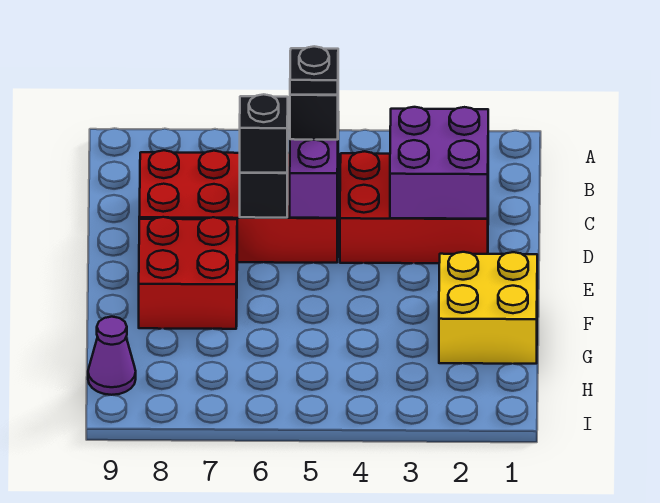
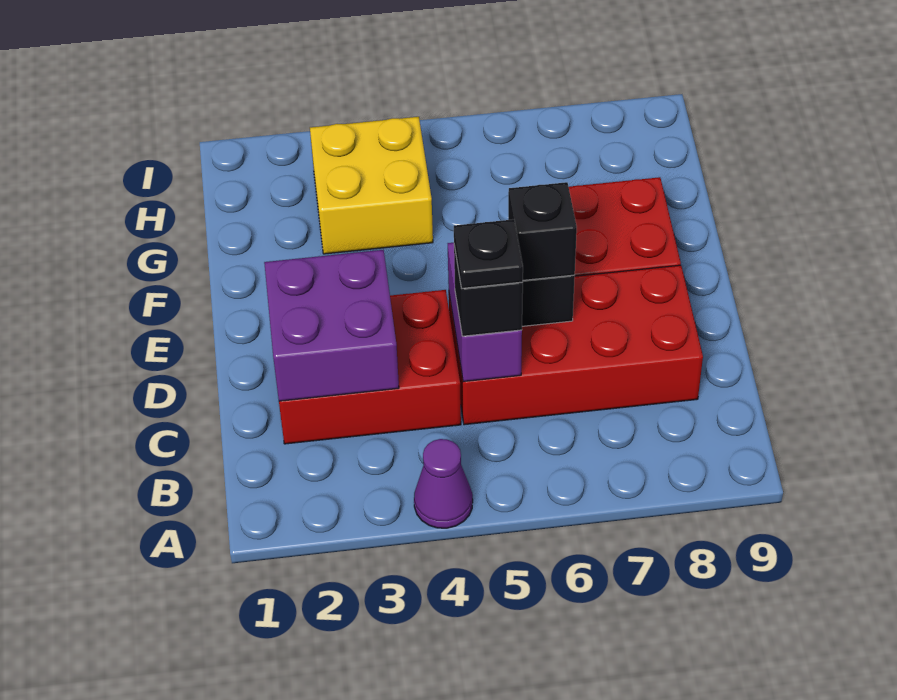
yellow brick F1:G2 level 1 -> yellow brick G3:H4 level 1
purple cone H9 level 1 -> purple cone A4 level 1

